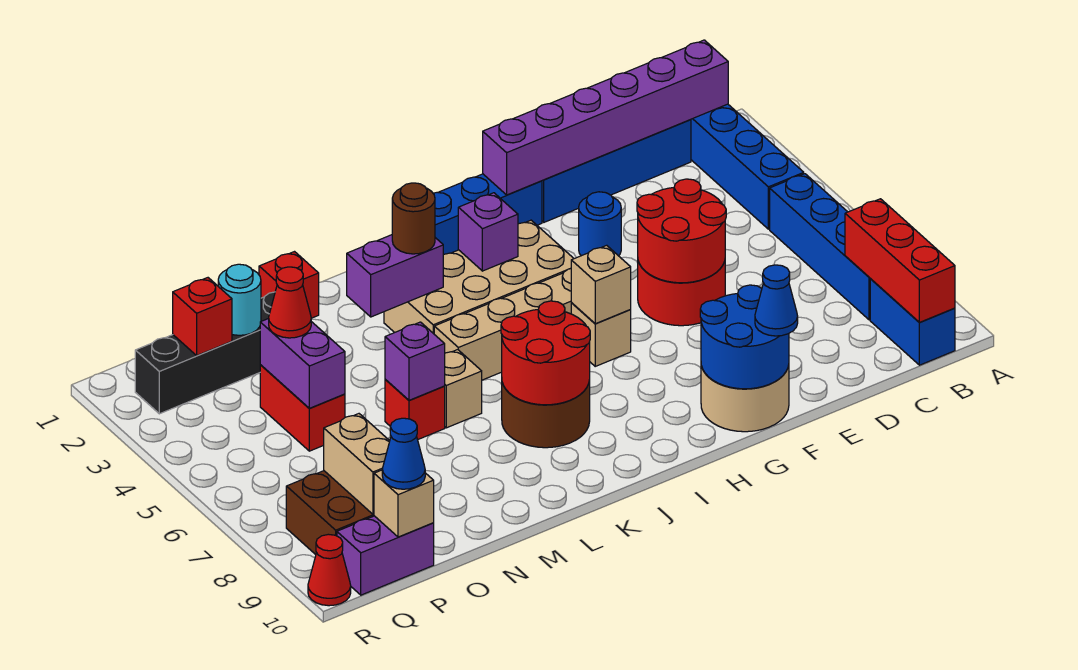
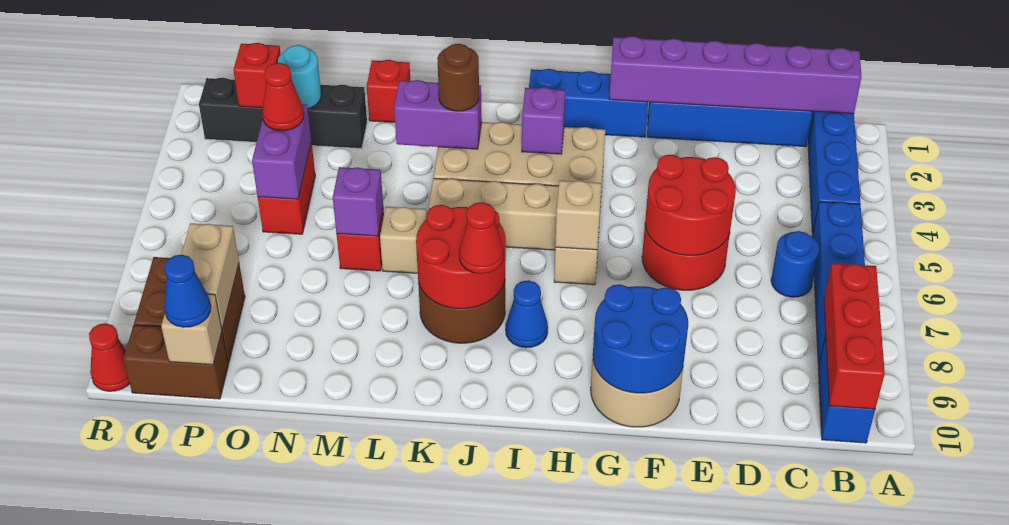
blue round brick F3 level 1 -> blue round brick C6 level 1
blue cone F10 level 3 -> blue cone I8 level 1
none -> red cone J8 level 3
purple brick P10:Q10 level 1 -> brown brick P10:Q10 level 1

